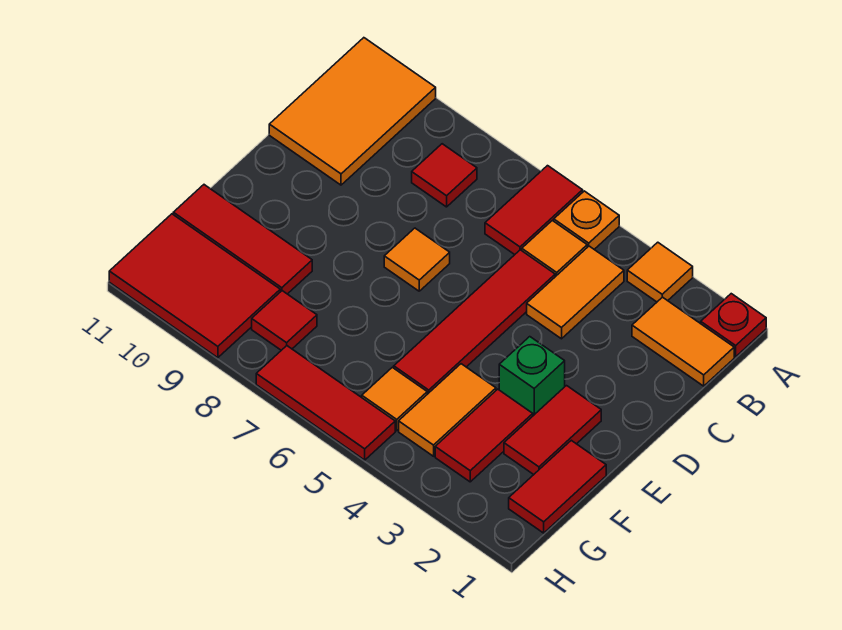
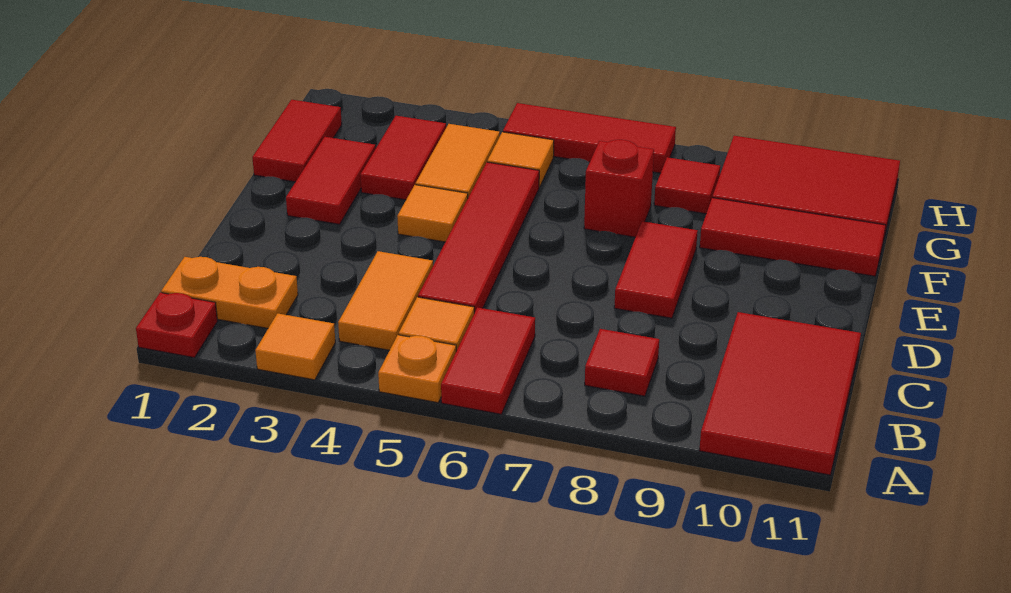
orange tile A10:C11 level 1 -> red tile A10:C11 level 1
orange tile B1:B2 level 1 -> orange plate B1:B2 level 1
orange tile D7 level 1 -> orange tile E4 level 1
none -> red tile D8:E8 level 1
green brick E3 level 1 -> none
none -> red brick F7 level 1

